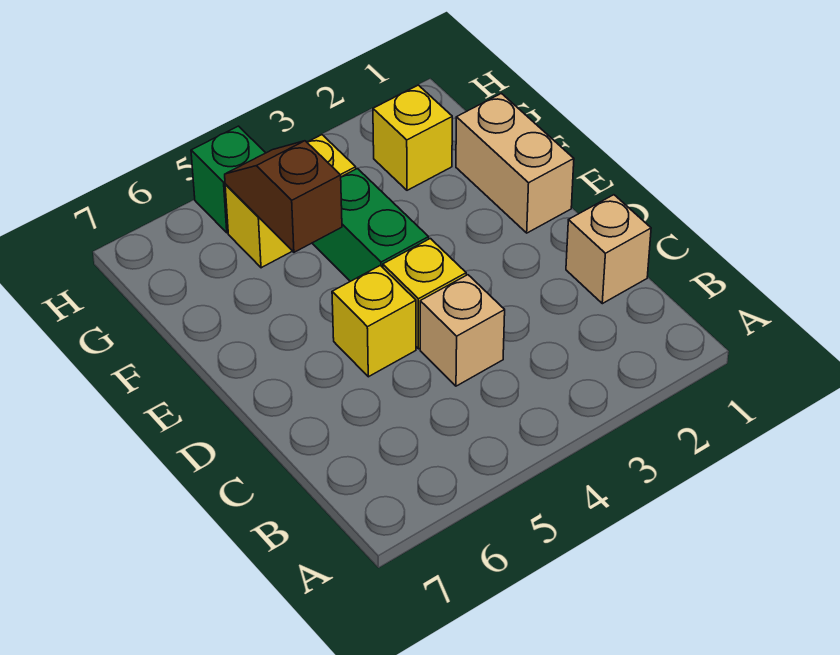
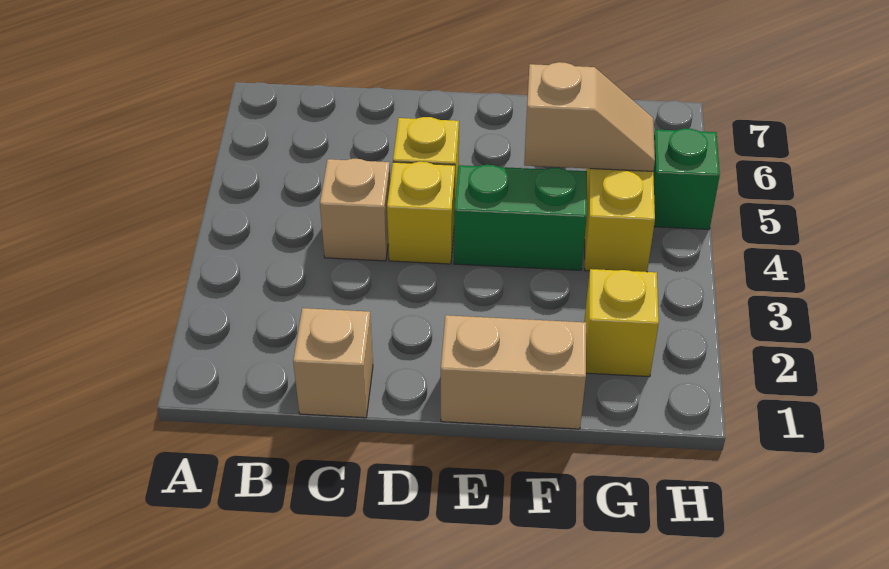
brown slope F5:G5 level 2 top F -> tan slope F5:G5 level 2 top F

